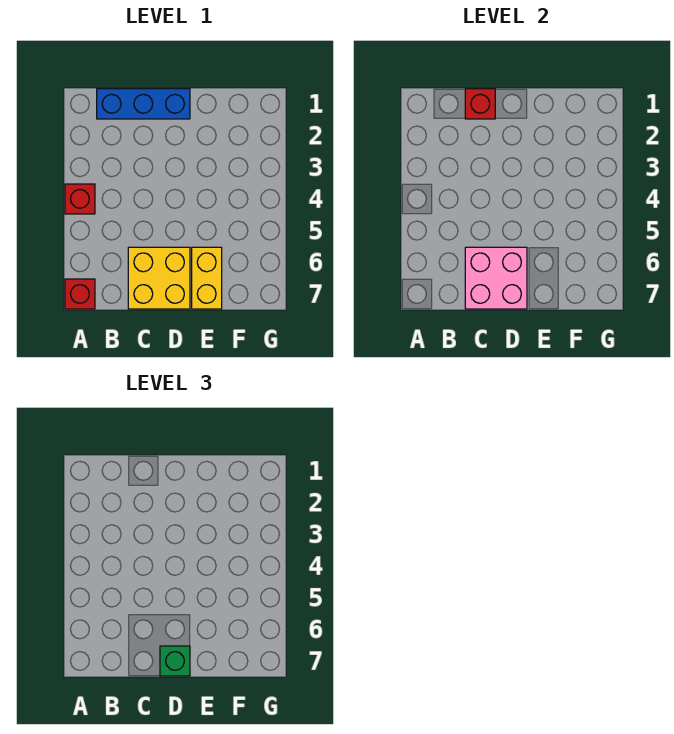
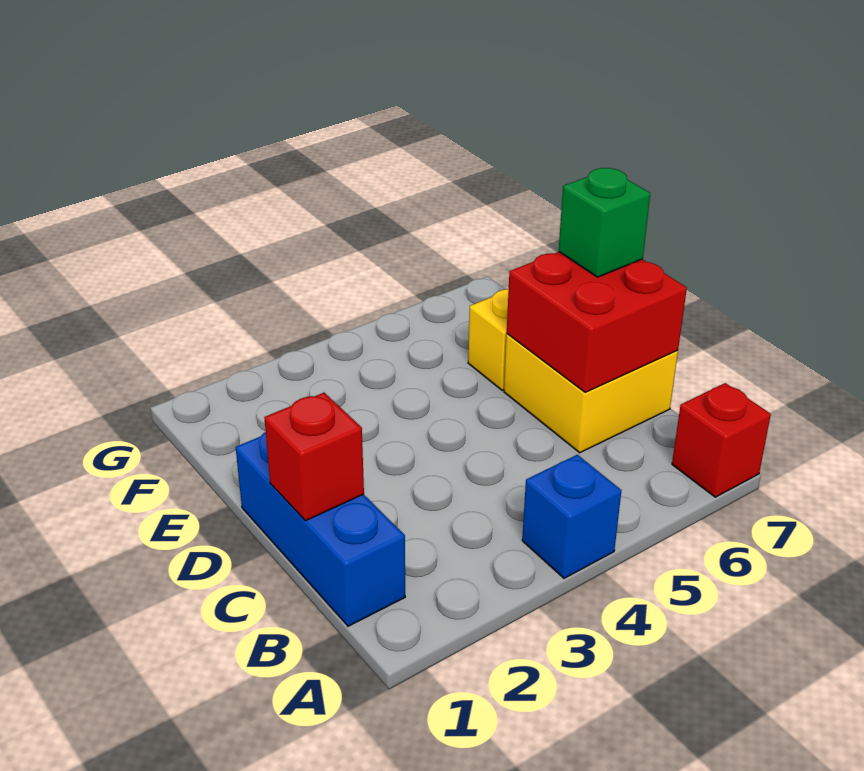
red brick A4 level 1 -> blue brick A4 level 1
pink brick C6:D7 level 2 -> red brick C6:D7 level 2

